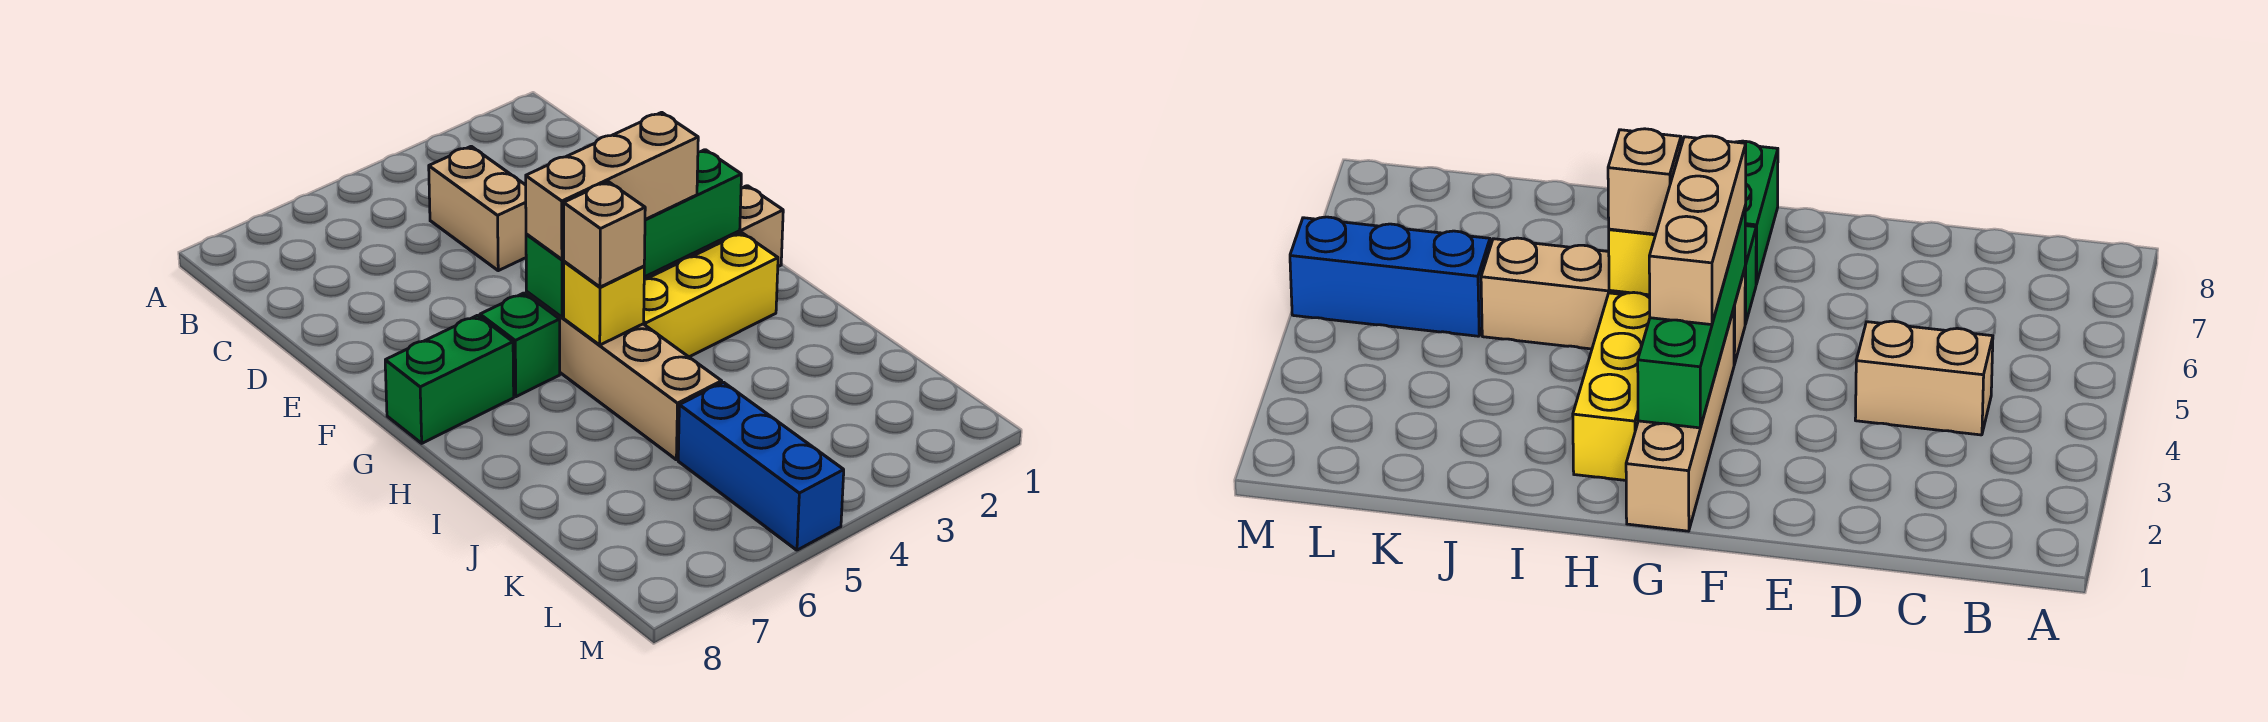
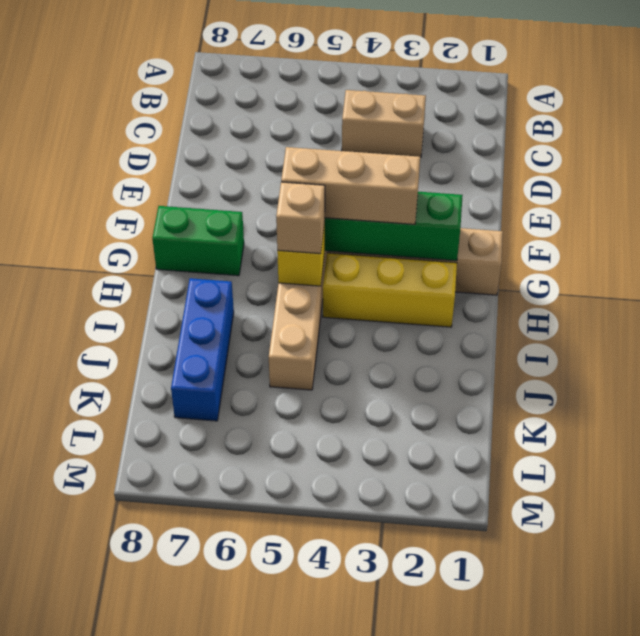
tan brick C4:D4 level 1 -> tan brick C3:C4 level 1
green brick G6 level 1 -> none
blue brick K5:M5 level 1 -> blue brick I7:K7 level 1

